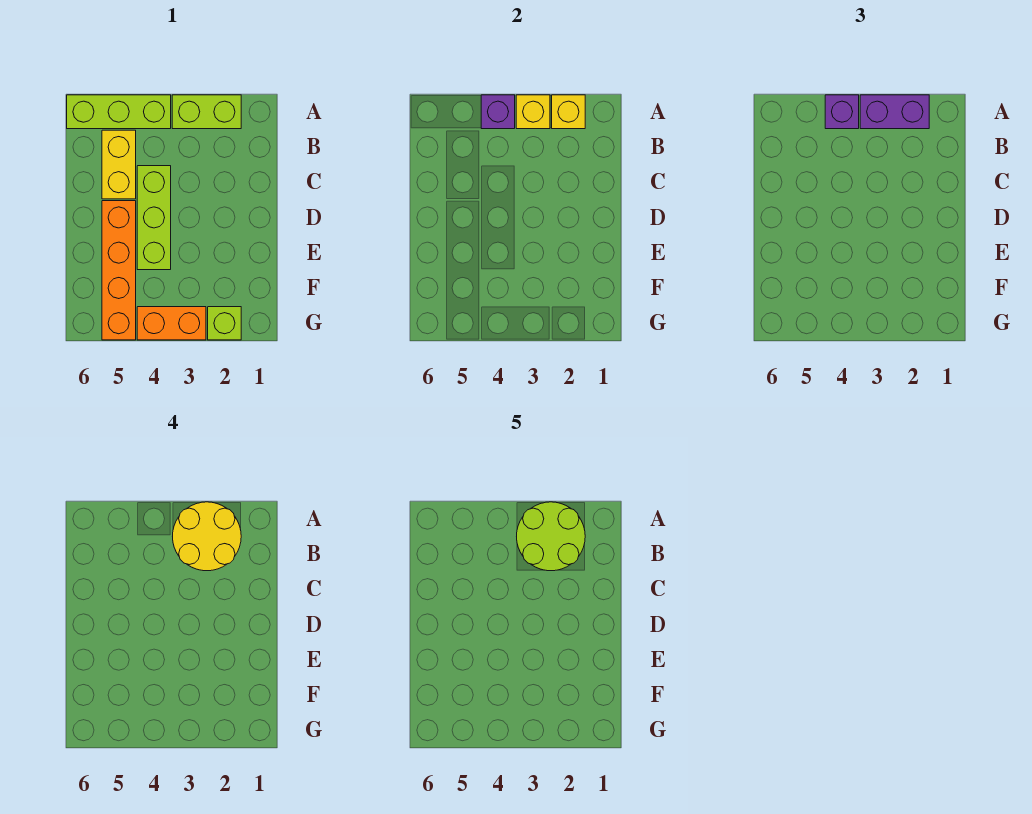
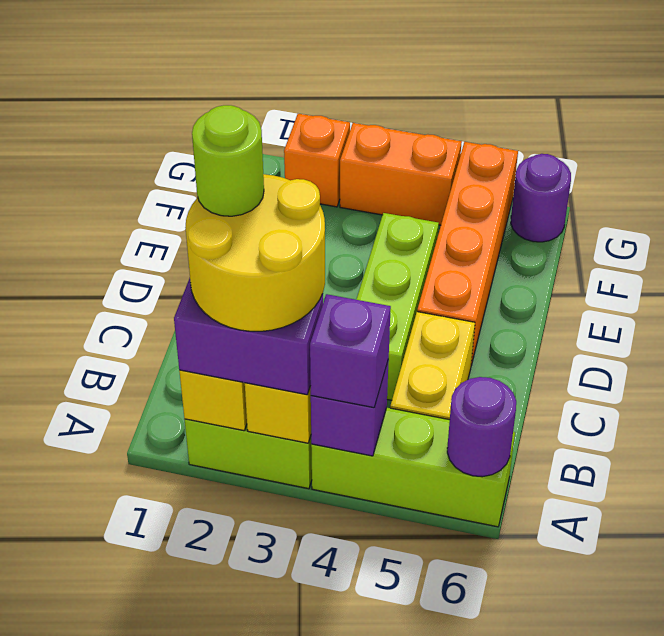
lime round brick A2:B3 level 5 -> lime round brick B2 level 5
none -> purple round brick A6 level 2
lime brick G2 level 1 -> orange brick G2 level 1
none -> purple round brick G6 level 1

